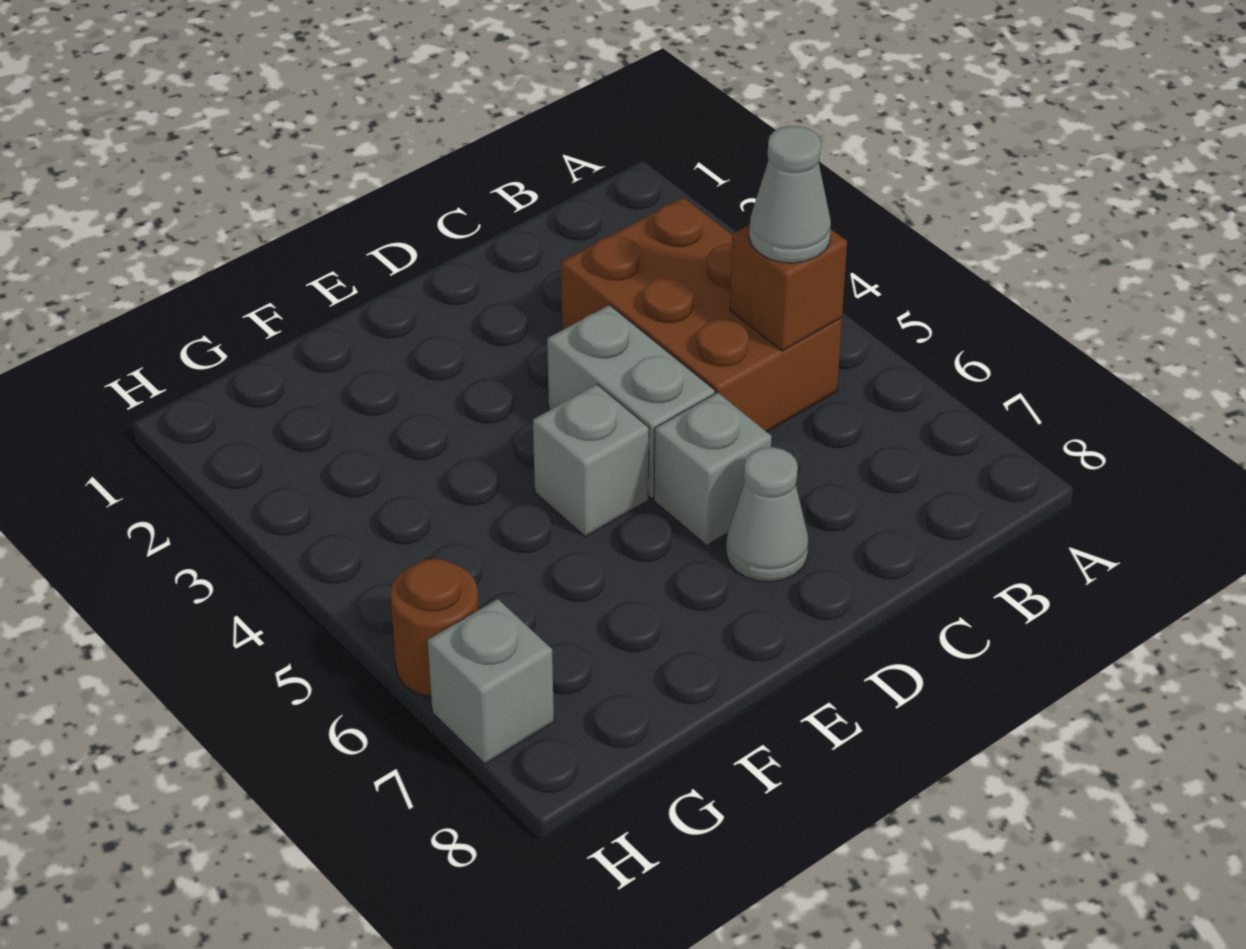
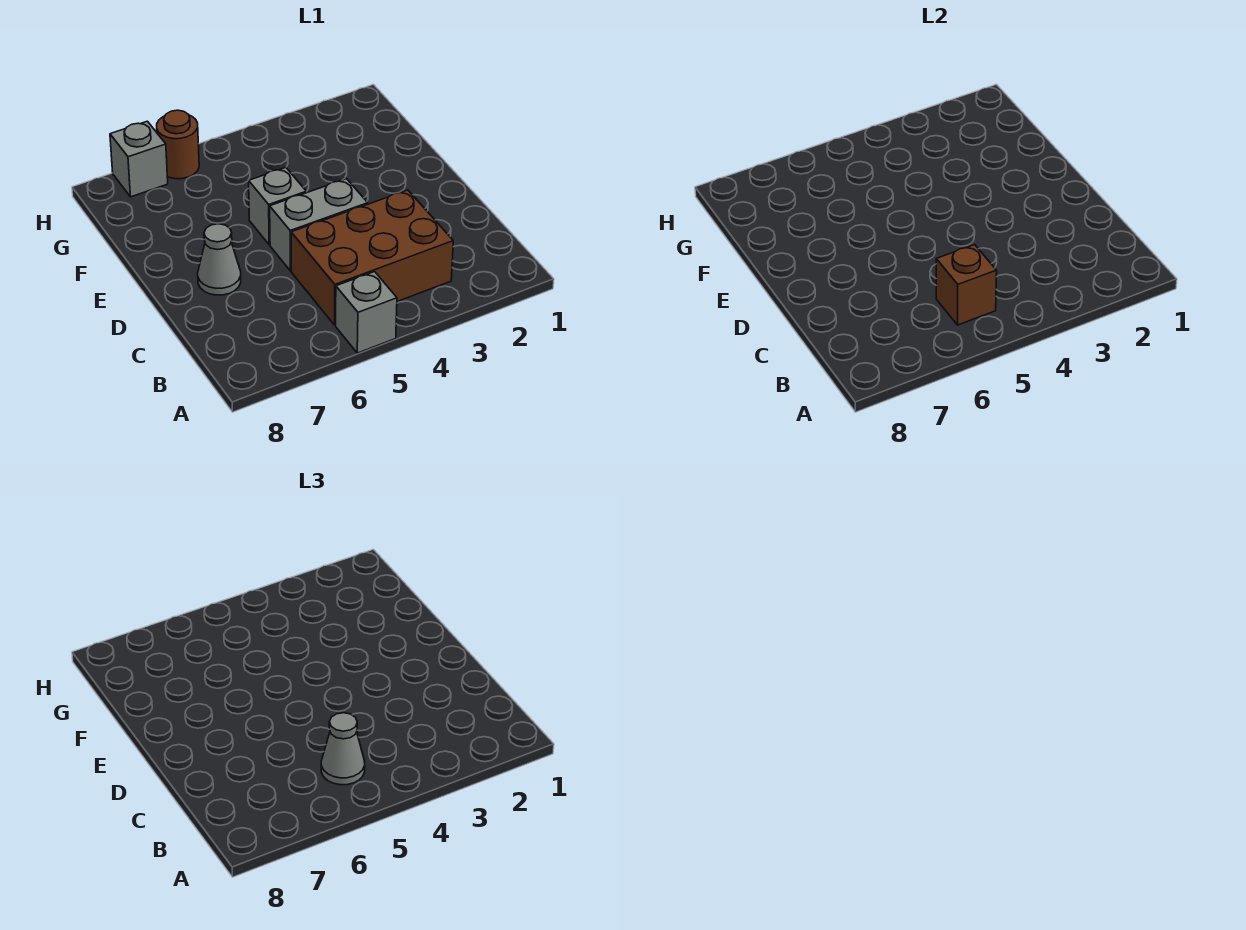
grey brick D6 level 1 -> grey brick A5 level 1

